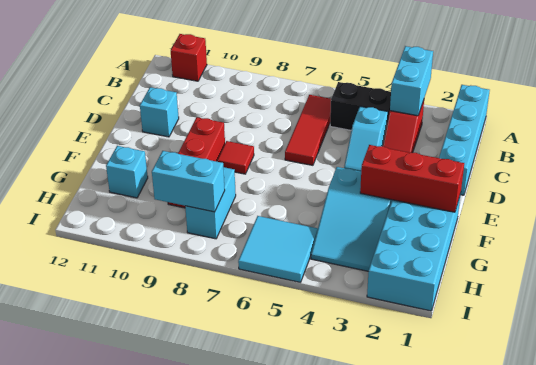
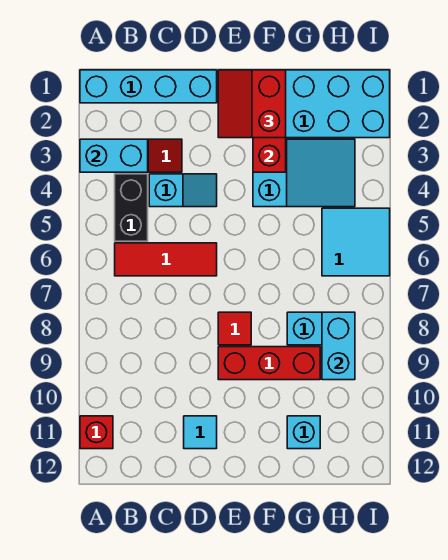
cyan brick D11 level 1 -> cyan tile D11 level 1
none -> red slope E1:F2 level 3 top F

